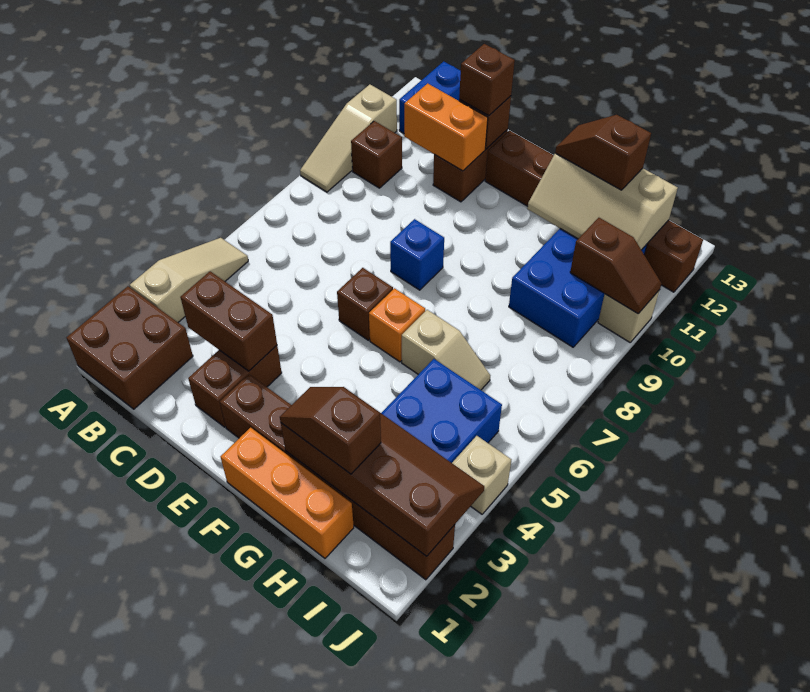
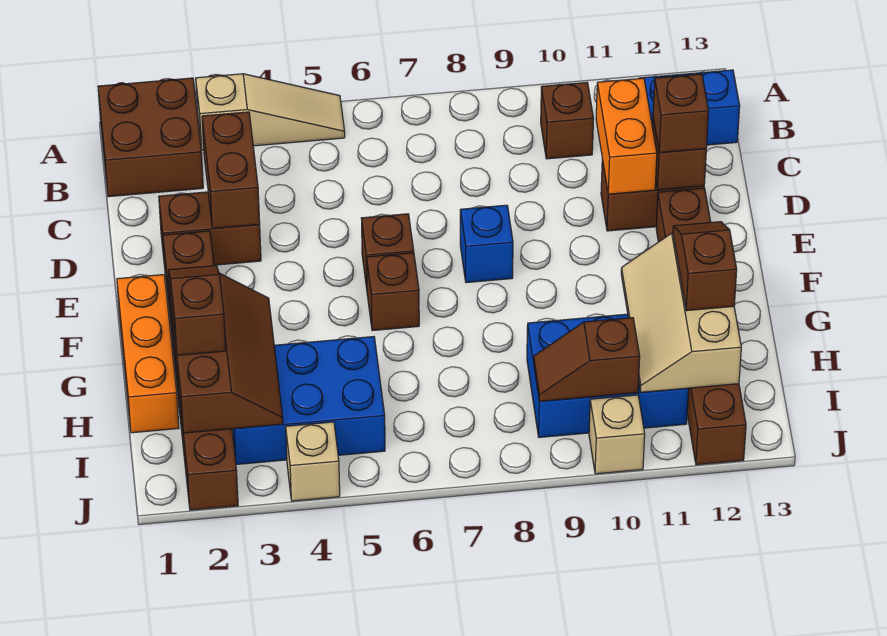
tan slope A9:A11 level 1 top 11 -> none
orange brick F6 level 1 -> brown brick F6 level 1
brown slope G2:J3 level 2 top 2 -> brown slope G2:I3 level 2 top 2
tan slope G6:H6 level 1 top G -> none
brown slope I10:J10 level 2 top I -> brown slope I9:I10 level 2 top 10

